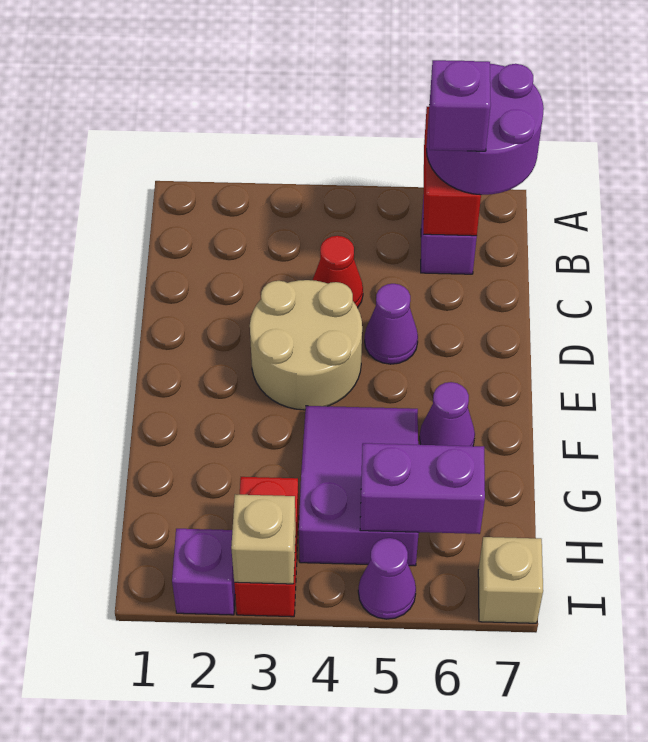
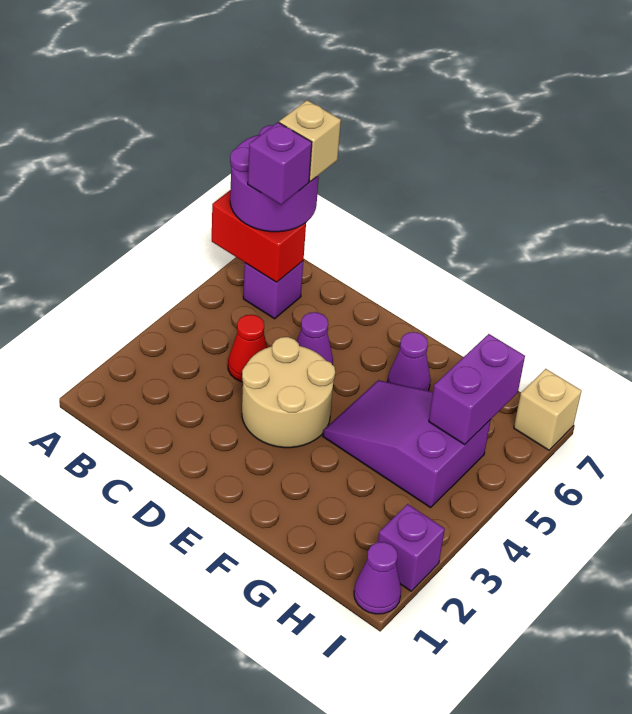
red brick H3:I3 level 1 -> none
tan brick I3 level 2 -> tan brick B7 level 4
purple cone I5 level 1 -> purple cone I1 level 1

